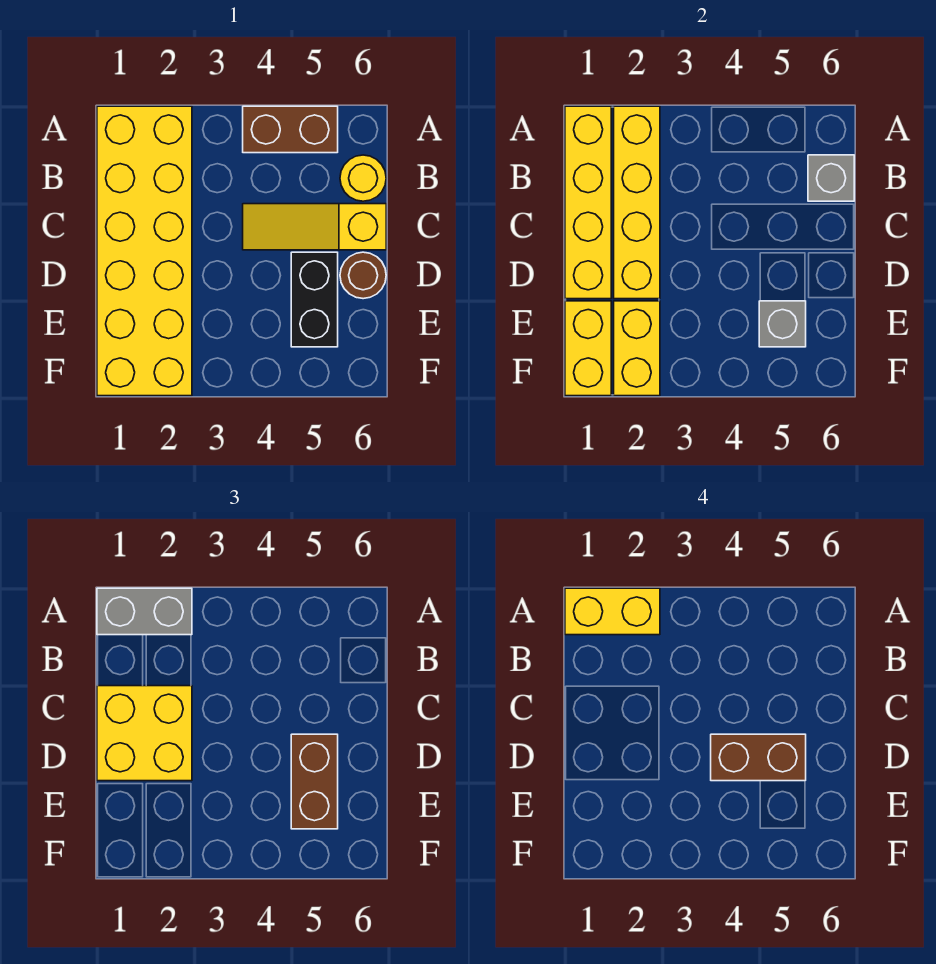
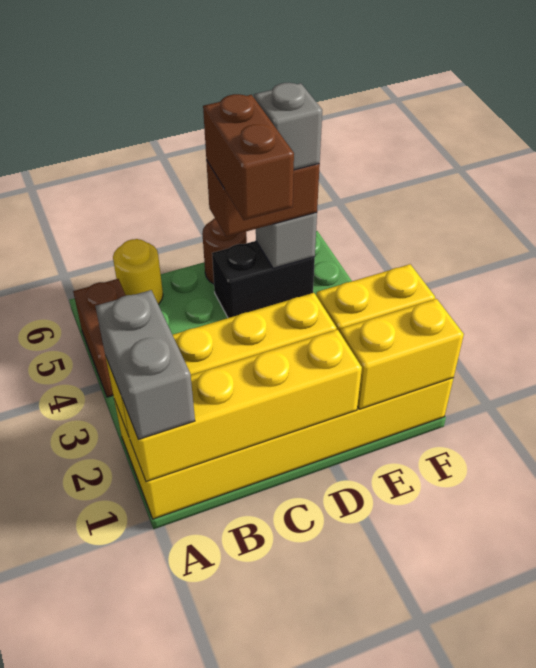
yellow brick A1:A2 level 4 -> none
grey brick B6 level 2 -> grey brick E5 level 4
yellow brick C1:D2 level 3 -> none
yellow slope C4:C6 level 1 top 6 -> none

